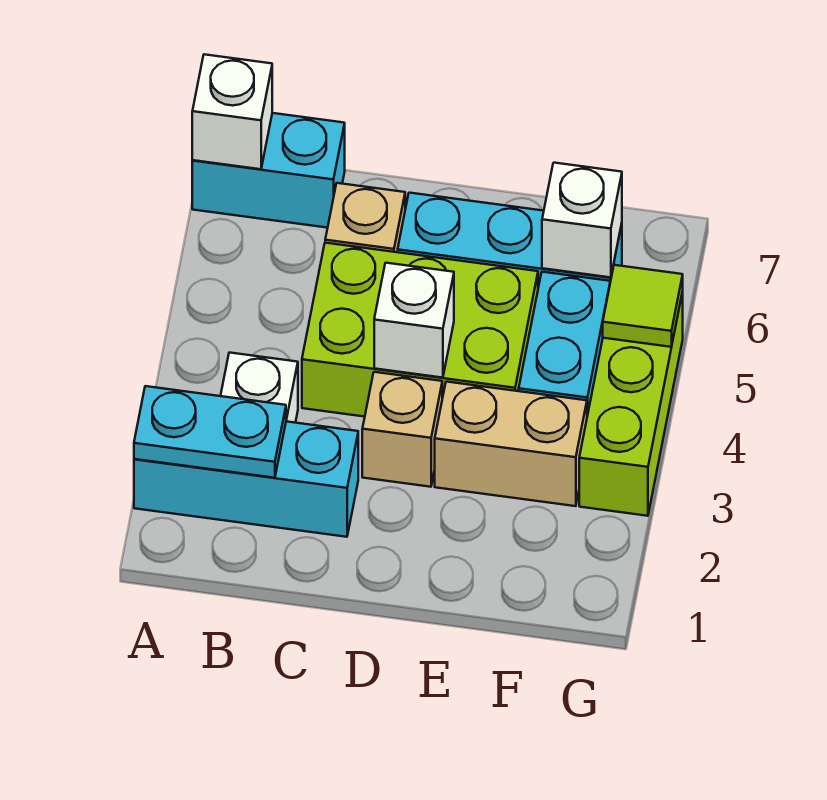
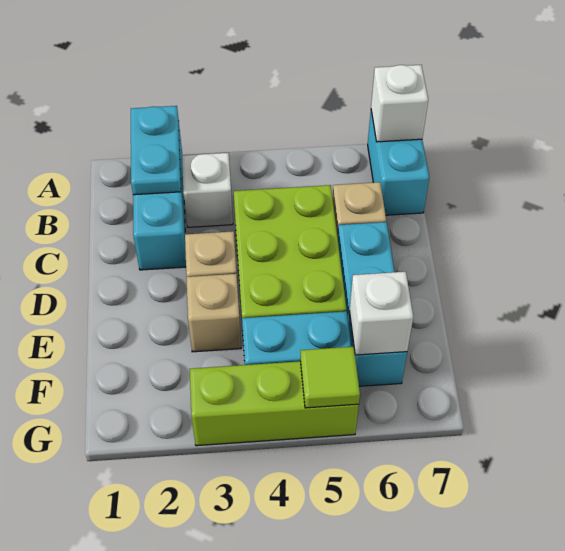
white brick D4 level 2 -> none
tan brick E3:F3 level 1 -> tan brick E3 level 1

